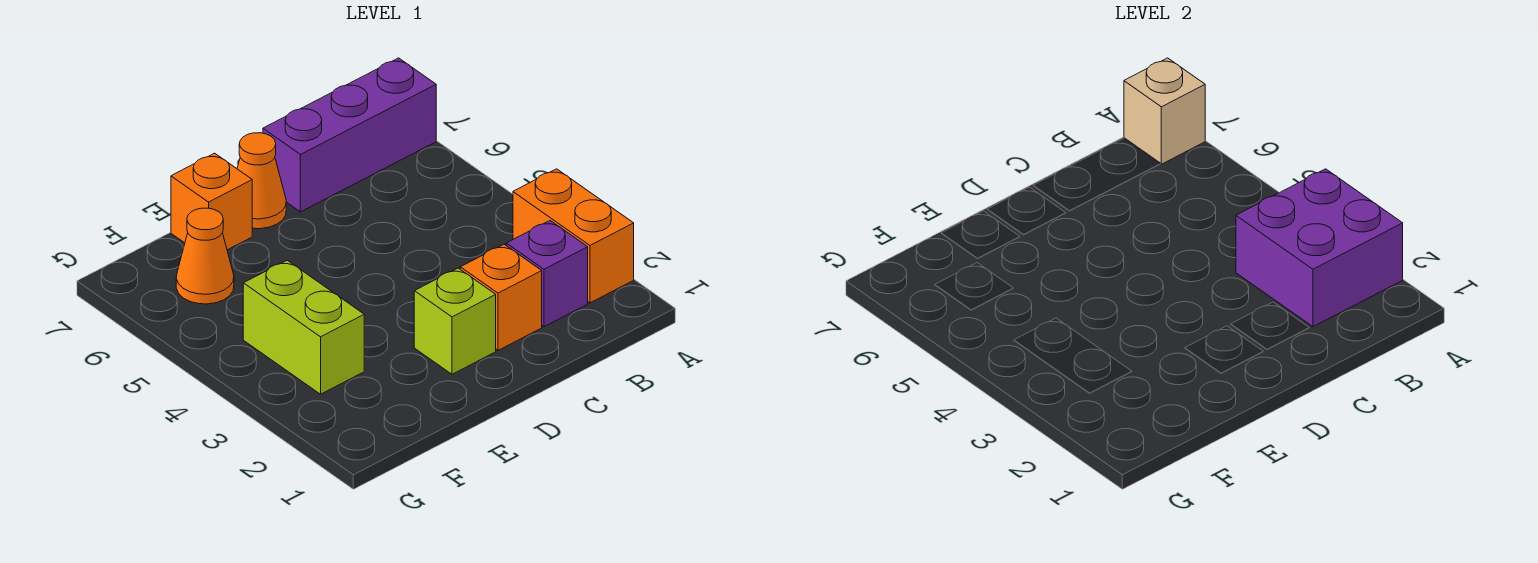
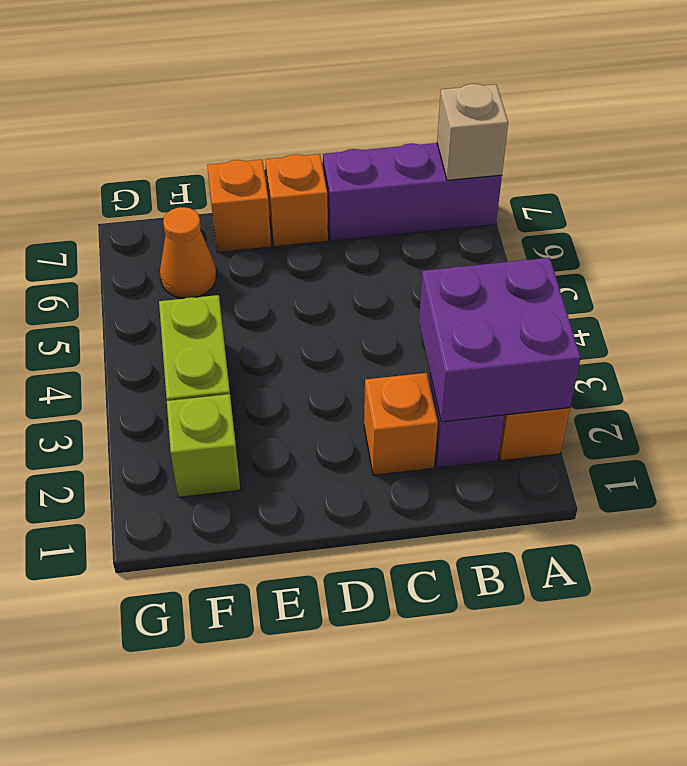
lime brick D2 level 1 -> lime brick F2 level 1
orange cone D7 level 1 -> orange brick D7 level 1

